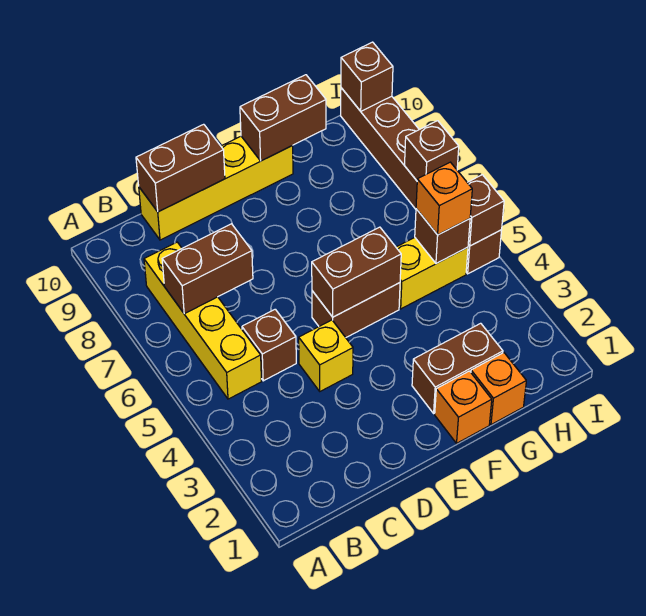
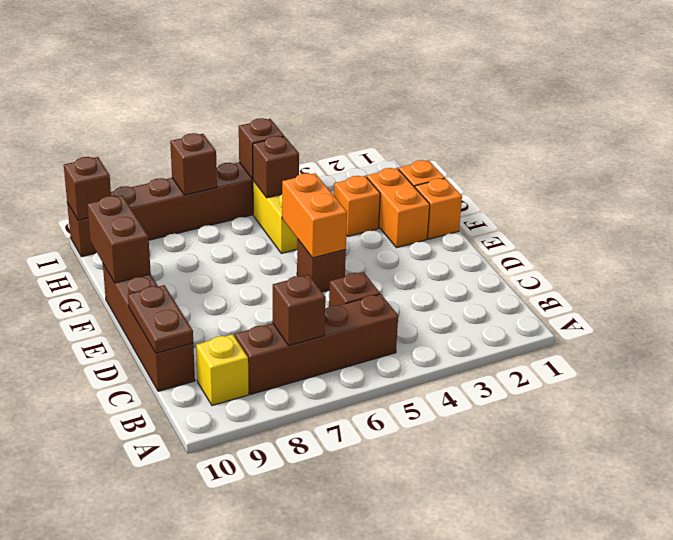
yellow brick B5:B8 level 1 -> brown brick B5:B8 level 1
brown brick B7:C7 level 2 -> brown brick B7 level 2
yellow brick C10:F10 level 1 -> brown brick C10:F10 level 1
brown brick C10:D10 level 2 -> brown plate C10:D10 level 2
yellow brick D4 level 1 -> yellow brick B9 level 1
brown brick E5:F5 level 1 -> brown brick E5 level 1
brown brick E5:F5 level 2 -> orange brick E5:F5 level 2
brown brick F2:G2 level 1 -> orange brick F2:G2 level 1
orange brick H5 level 3 -> orange brick G3 level 1

